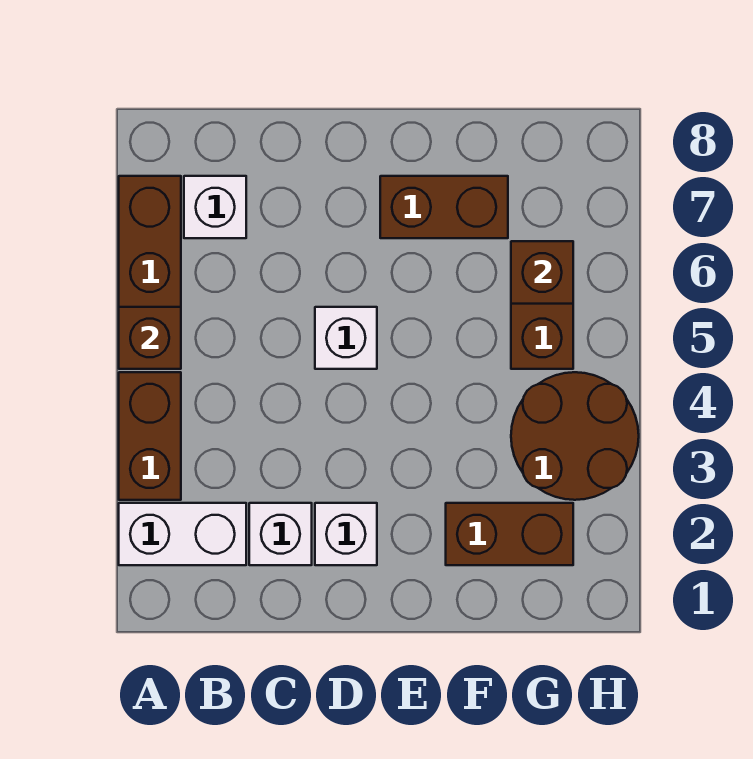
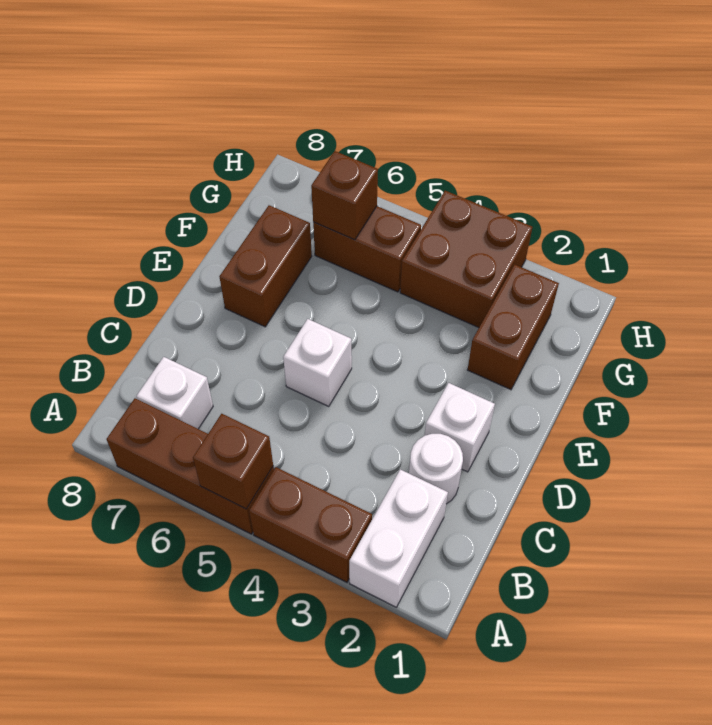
white brick C2 level 1 -> white round brick C2 level 1
brown round brick G3:H4 level 1 -> brown brick G3:H4 level 1

